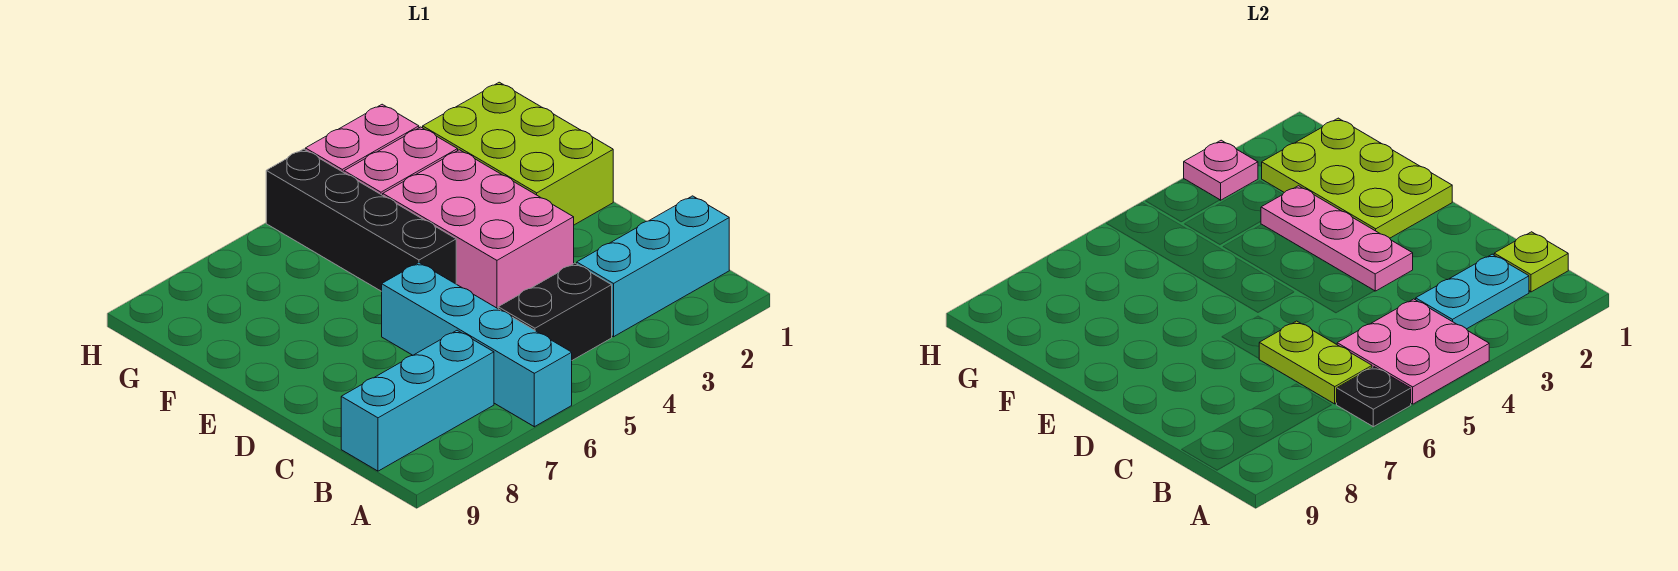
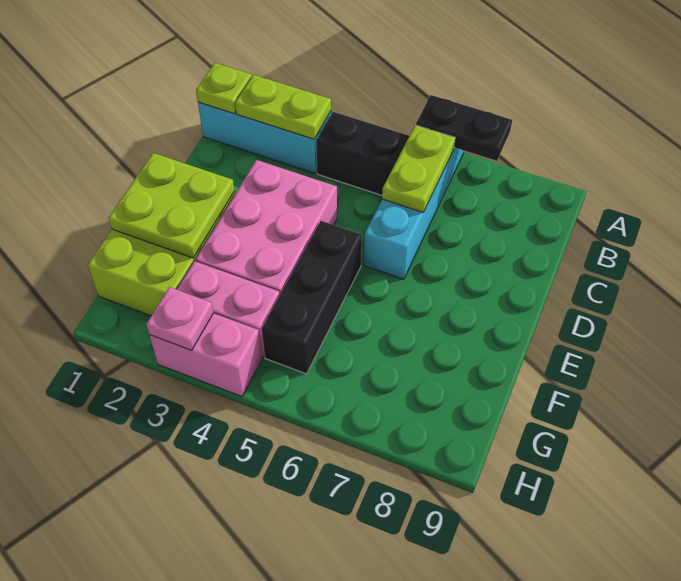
pink plate A4:B5 level 2 -> none
black plate A6 level 2 -> black plate A6:A7 level 2
cyan plate B2:B3 level 2 -> lime plate B2:B3 level 2
cyan brick B7:B9 level 1 -> none
pink plate D3:F3 level 2 -> none
lime plate E1:G2 level 2 -> lime plate E1:F2 level 2
black brick E5:H5 level 1 -> black brick E5:G5 level 1

